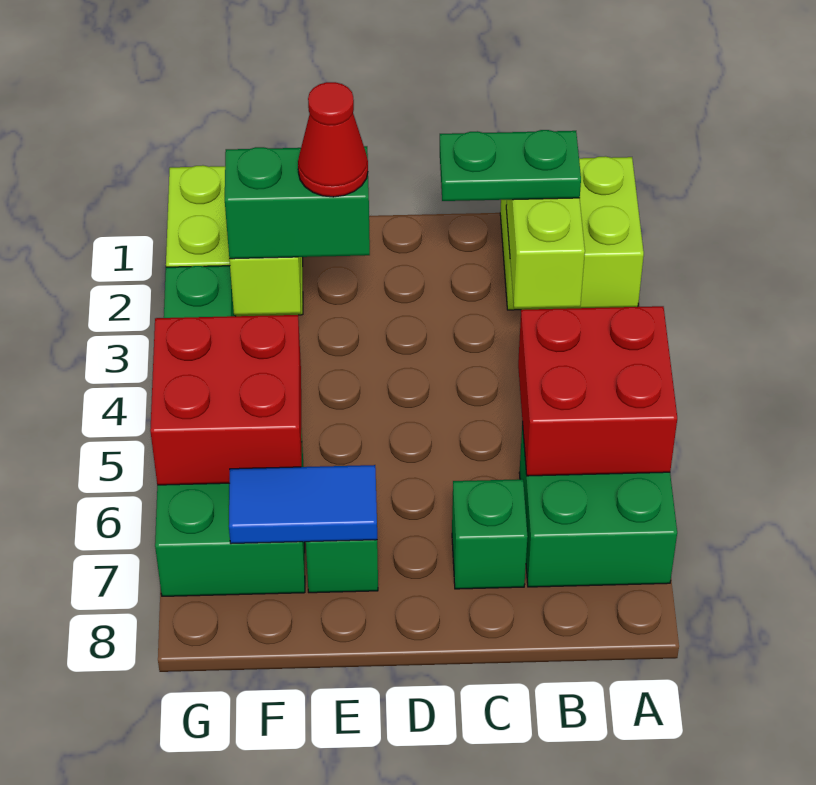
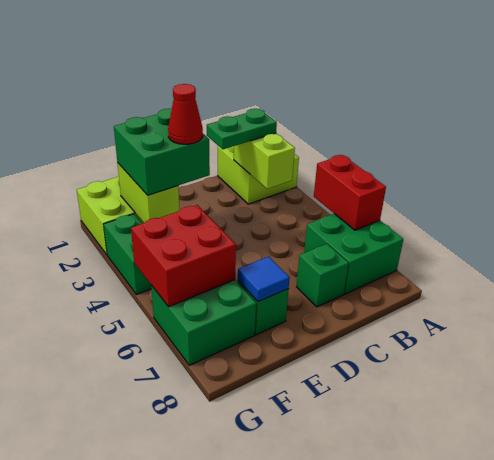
red brick A5:B6 level 2 -> red brick A5:A6 level 2
green brick E3:F3 level 3 -> green brick E2:F3 level 3
blue tile E7:F7 level 2 -> blue tile E7 level 2

